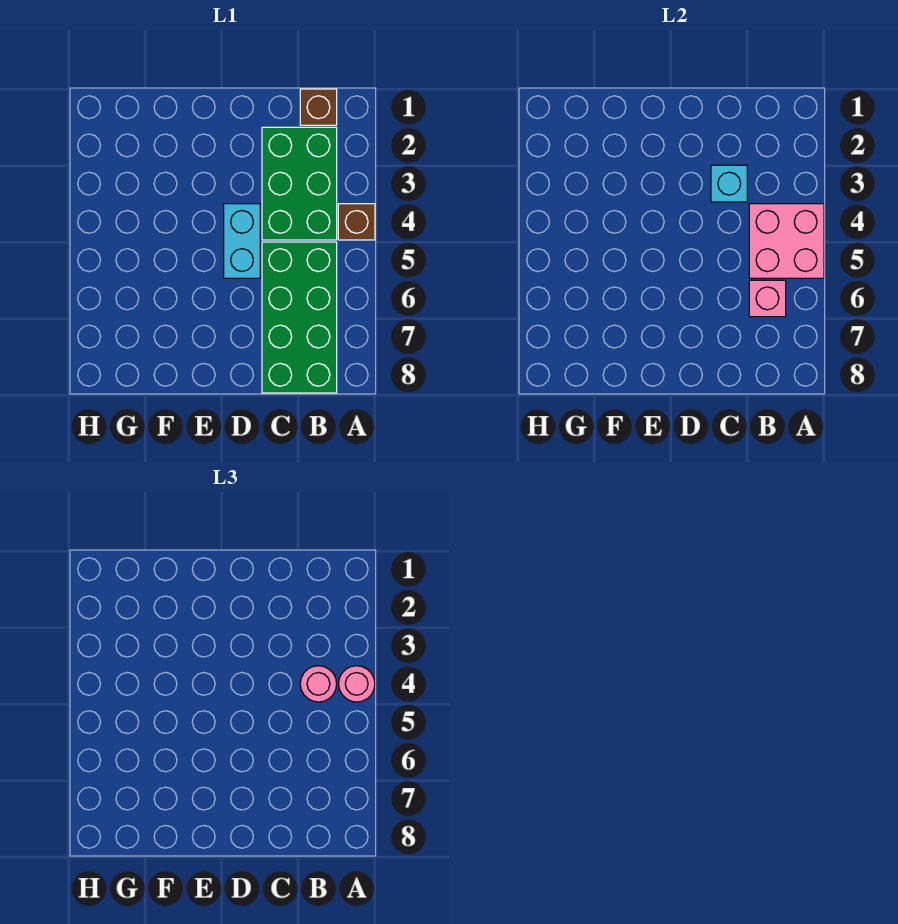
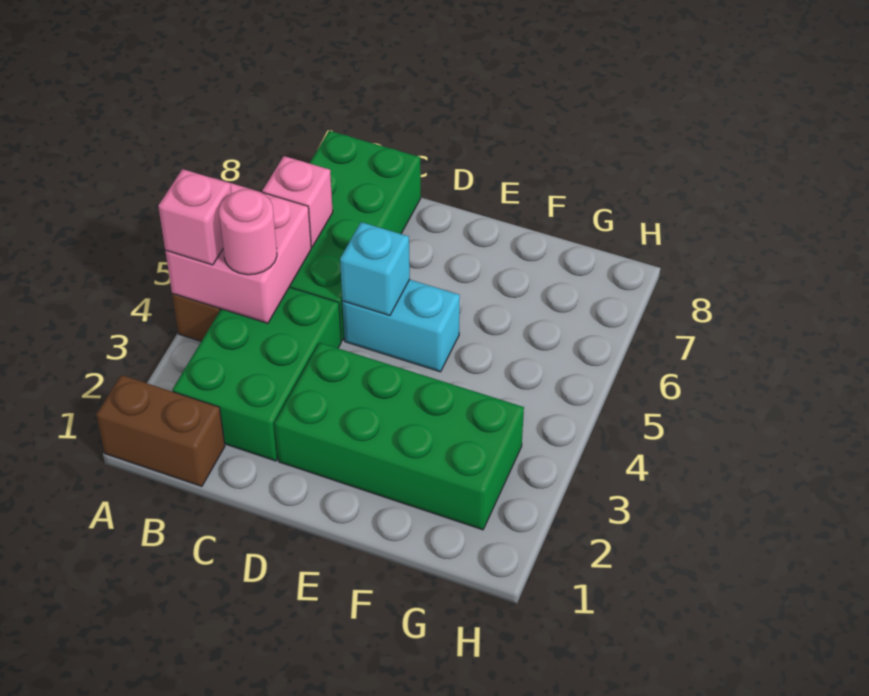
pink round brick A4 level 3 -> pink brick A4 level 3
brown brick B1 level 1 -> brown brick A1:B1 level 1
cyan brick C3 level 2 -> cyan brick D5 level 2
none -> green brick D2:G3 level 1
cyan brick D4:D5 level 1 -> cyan brick D5:E5 level 1

